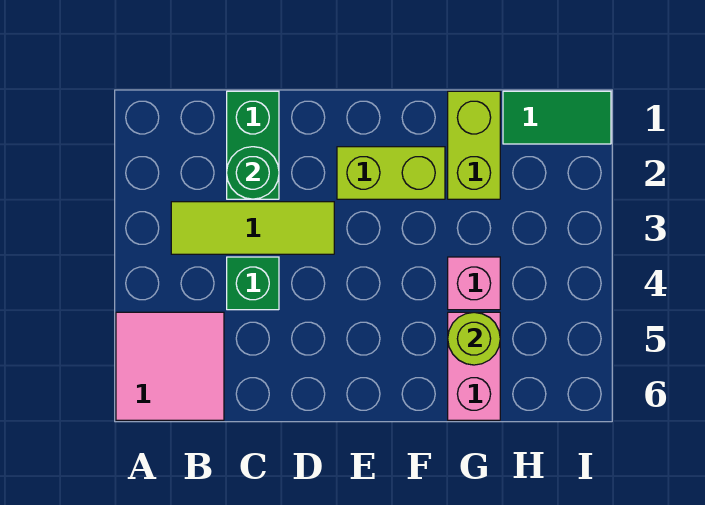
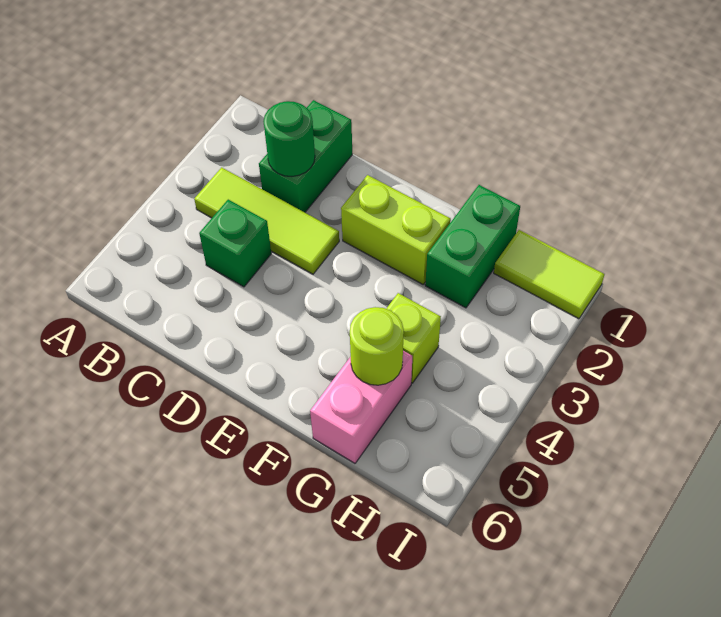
pink tile A5:B6 level 1 -> none
lime brick G1:G2 level 1 -> green brick G1:G2 level 1
pink brick G4 level 1 -> lime brick G4 level 1
green tile H1:I1 level 1 -> lime tile H1:I1 level 1

